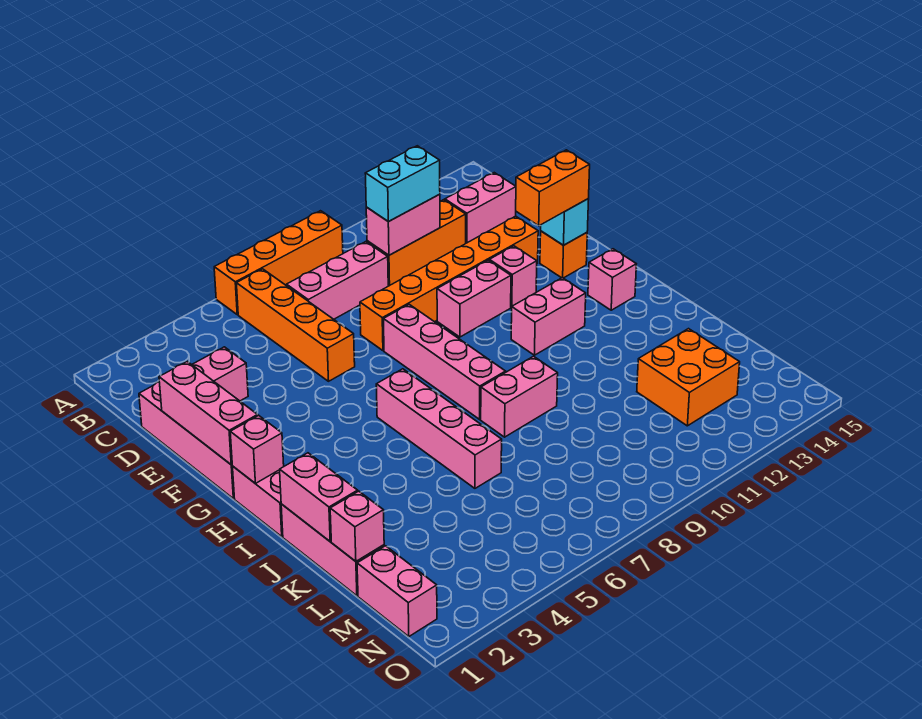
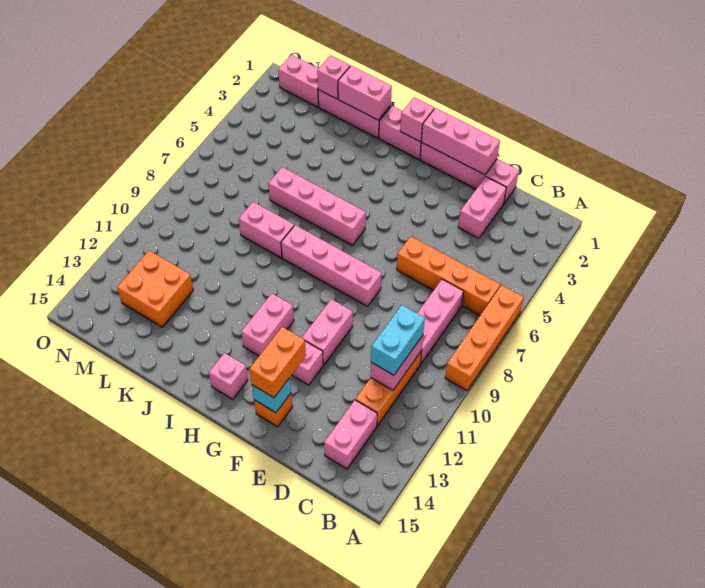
orange brick E8:E13 level 1 -> none
pink brick J8:J9 level 1 -> pink brick J8:K8 level 1

